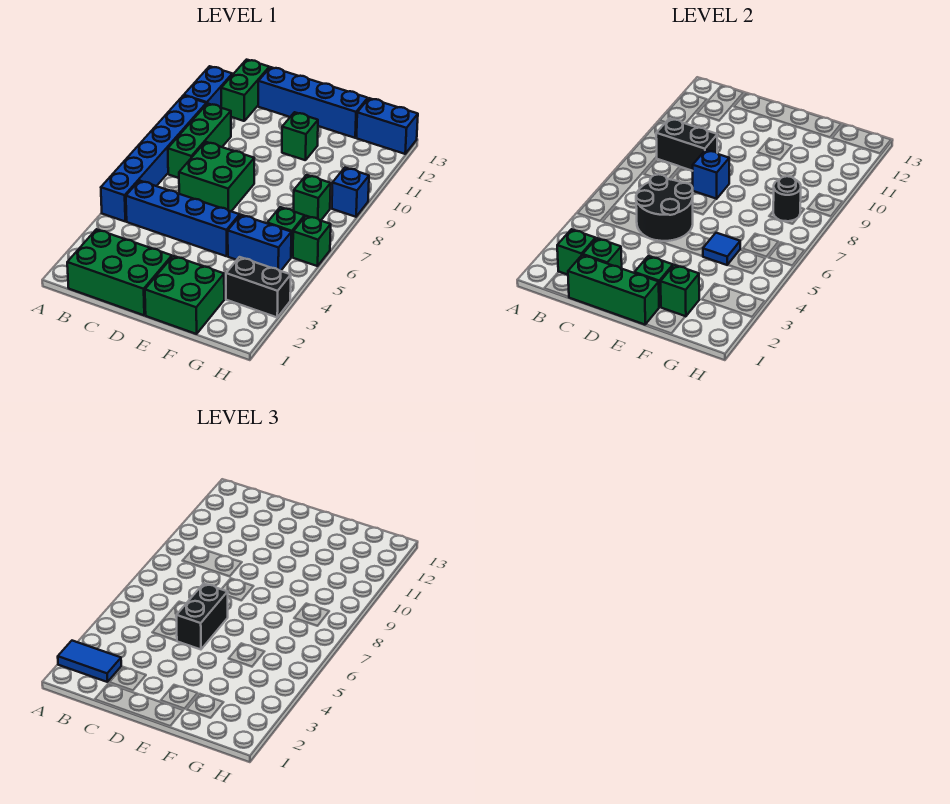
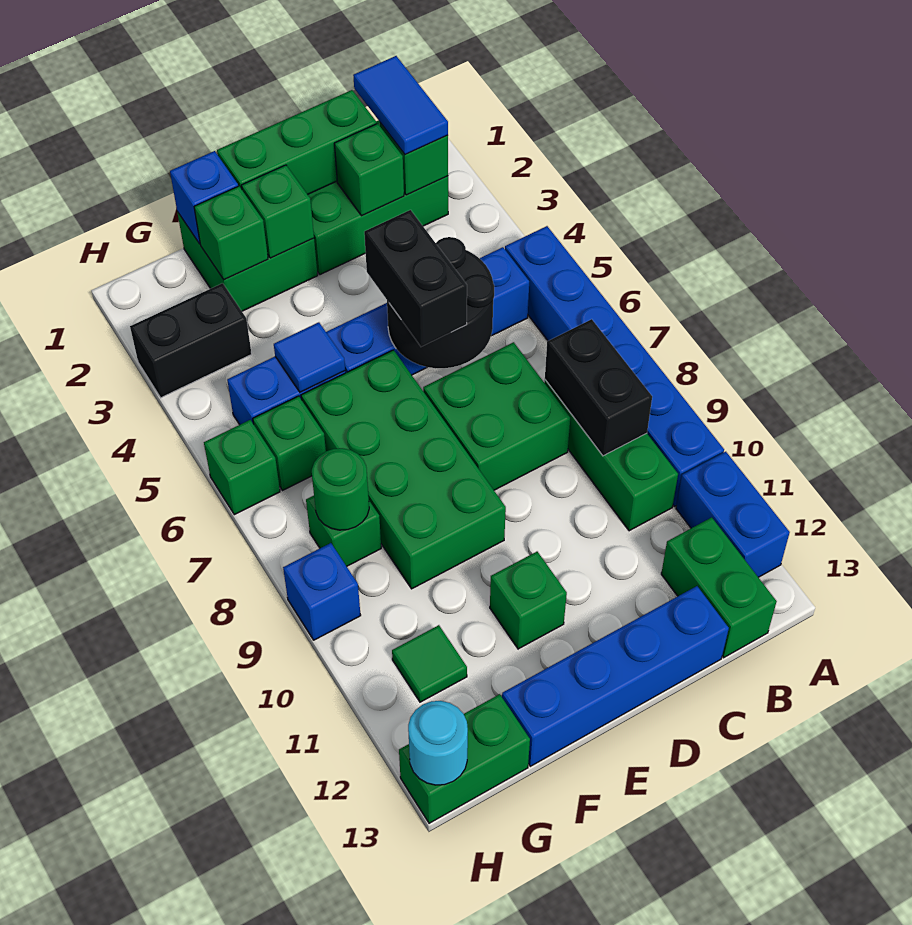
blue tile A2:B2 level 3 -> blue tile B1:B2 level 3
black brick B9:C9 level 2 -> black brick B8:B9 level 2
blue brick D8 level 2 -> blue brick F1 level 2
none -> green brick E6:F9 level 1
black round brick G8 level 2 -> green round brick G8 level 2
none -> green tile G11 level 1
blue brick G13:H13 level 1 -> green brick G13:H13 level 1
none -> cyan round brick H13 level 2

